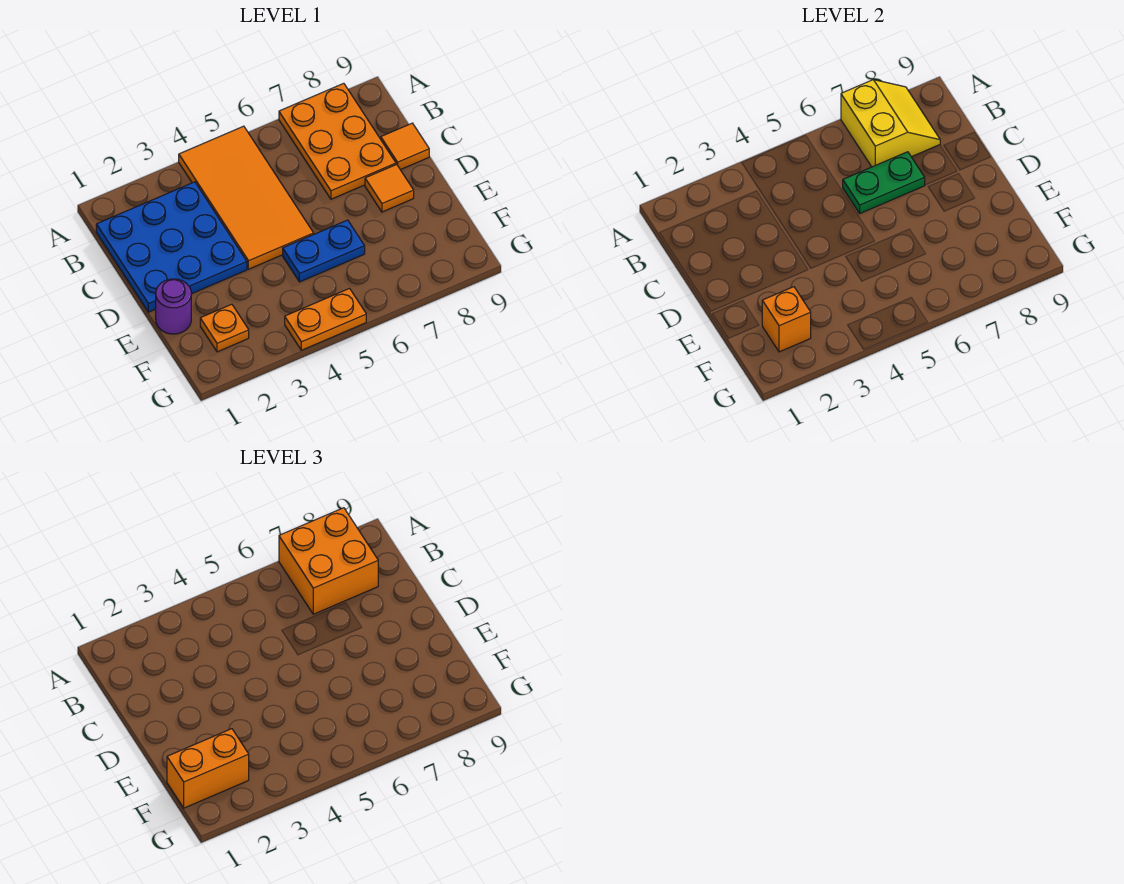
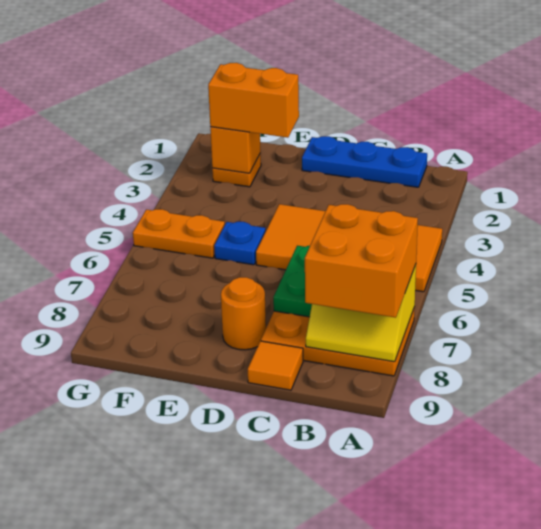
blue plate B1:D3 level 1 -> blue plate B1:D1 level 1
orange tile D8 level 1 -> orange round brick D8 level 1
purple round brick E1 level 1 -> none
blue plate E5:E6 level 1 -> blue plate E5 level 1
orange brick F1:F2 level 3 -> orange brick E2:F2 level 3
orange plate G4:G5 level 1 -> orange plate F5:G5 level 1

